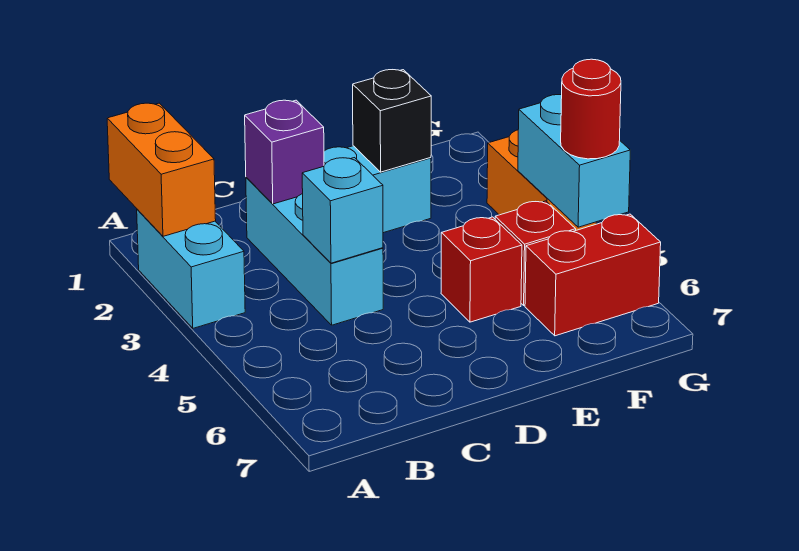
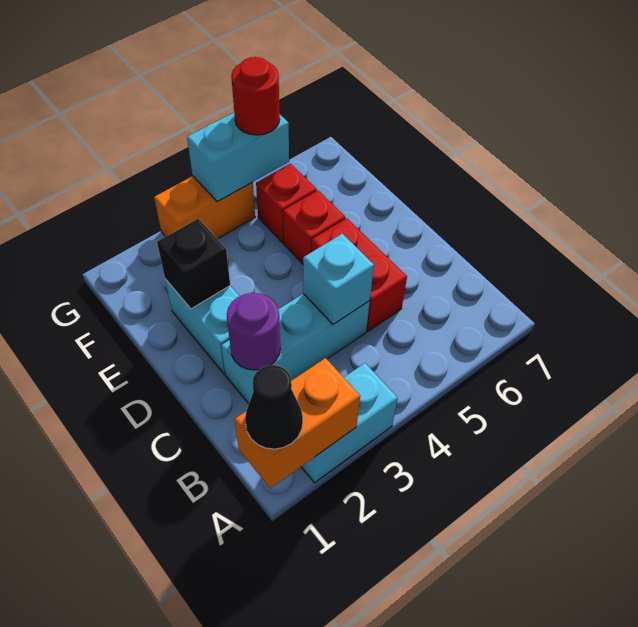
none -> black cone A1 level 3
purple brick C2 level 2 -> purple round brick C2 level 2
red brick F6:G6 level 1 -> red brick C5:D5 level 1

